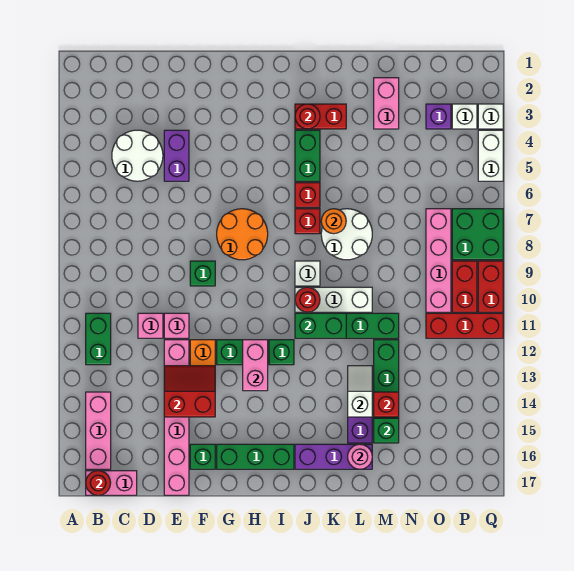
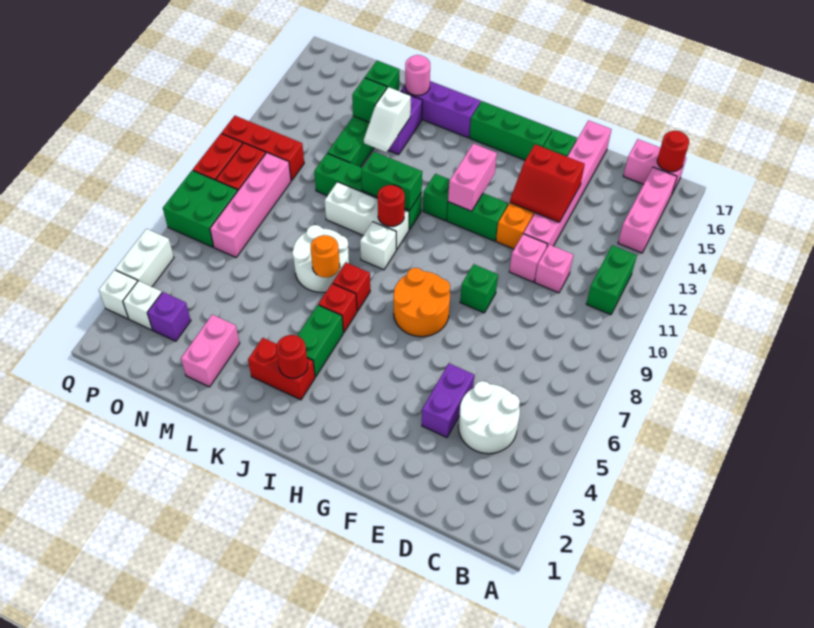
red brick M14 level 2 -> green brick M14 level 2

